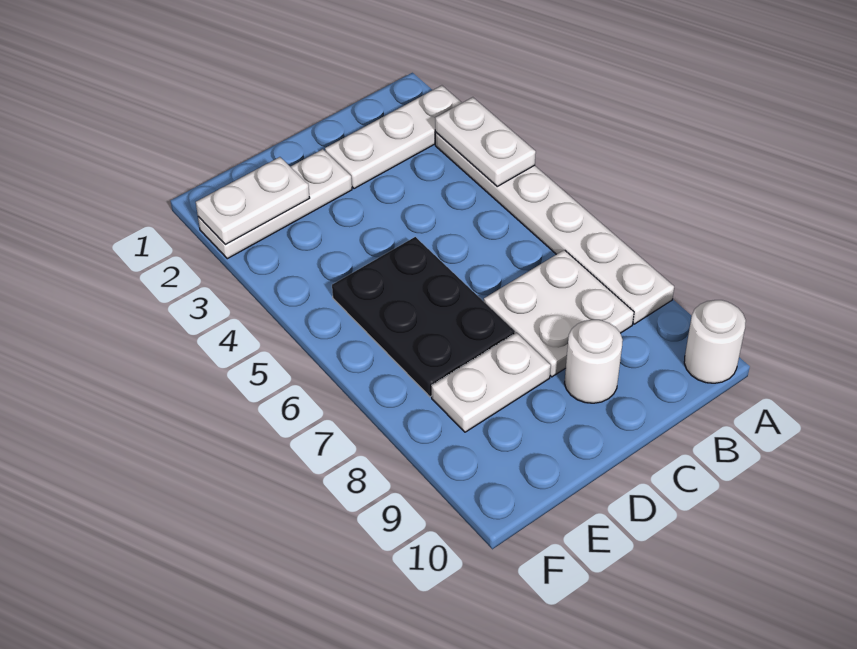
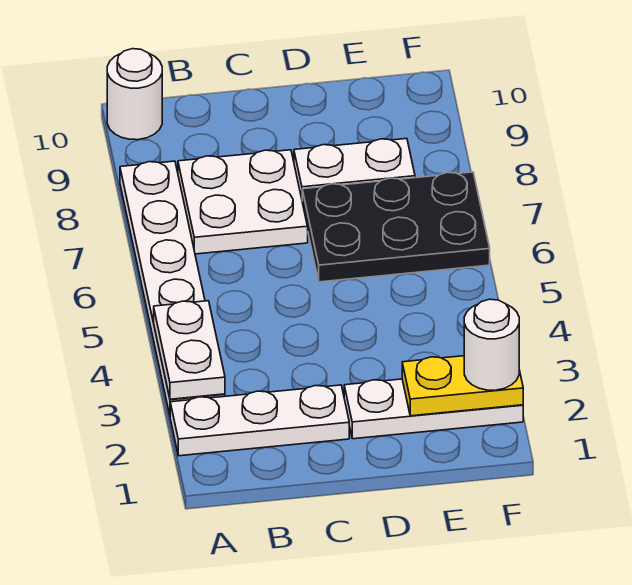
white round brick C9 level 1 -> white round brick F2 level 3
black plate D5:E7 level 1 -> black plate D6:F7 level 1
white plate E2:F2 level 2 -> yellow plate E2:F2 level 2

